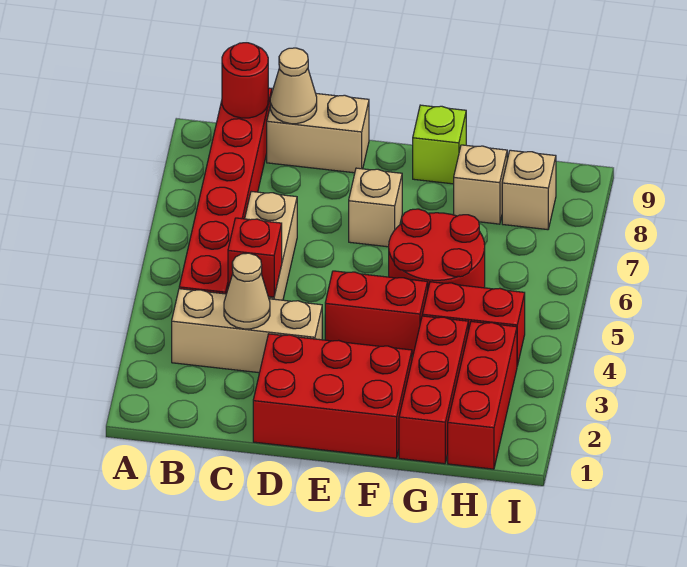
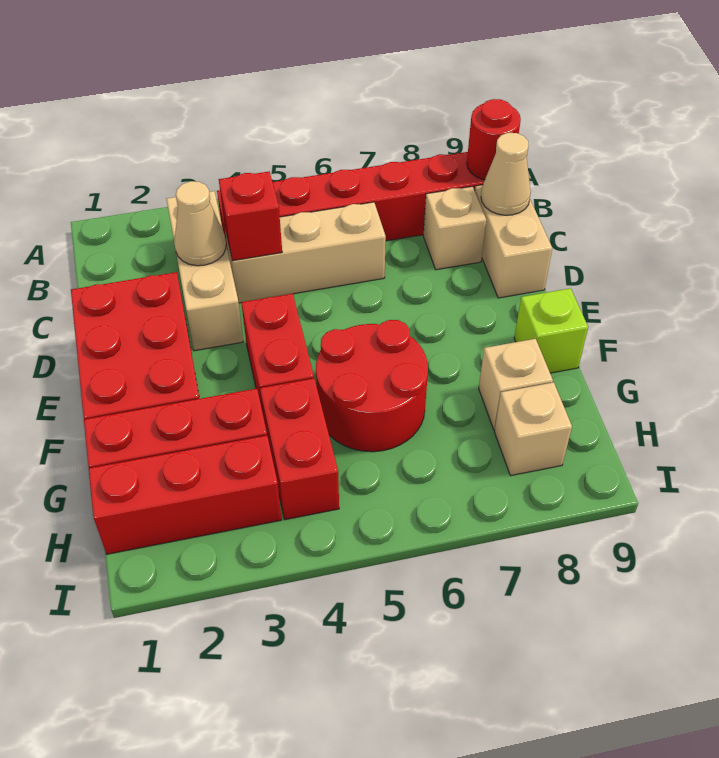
tan brick E7 level 1 -> tan brick C8 level 1

